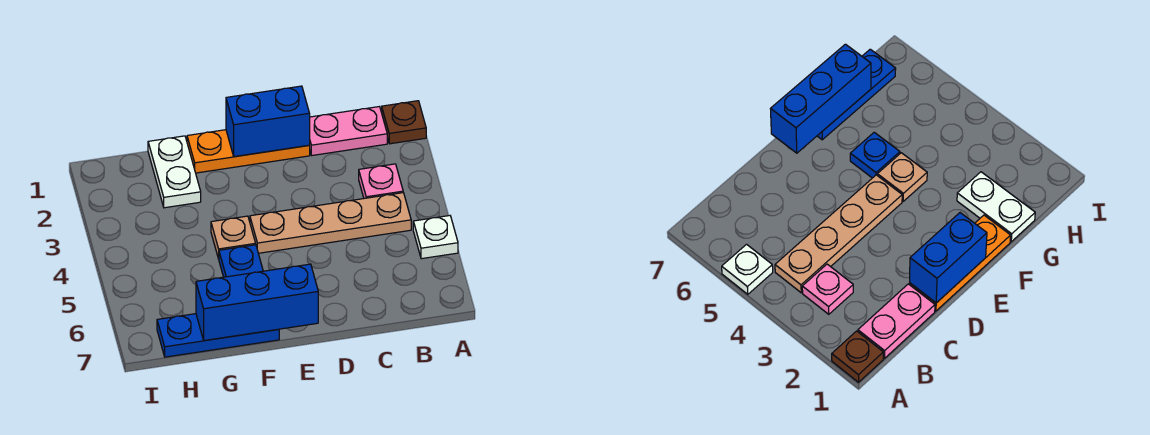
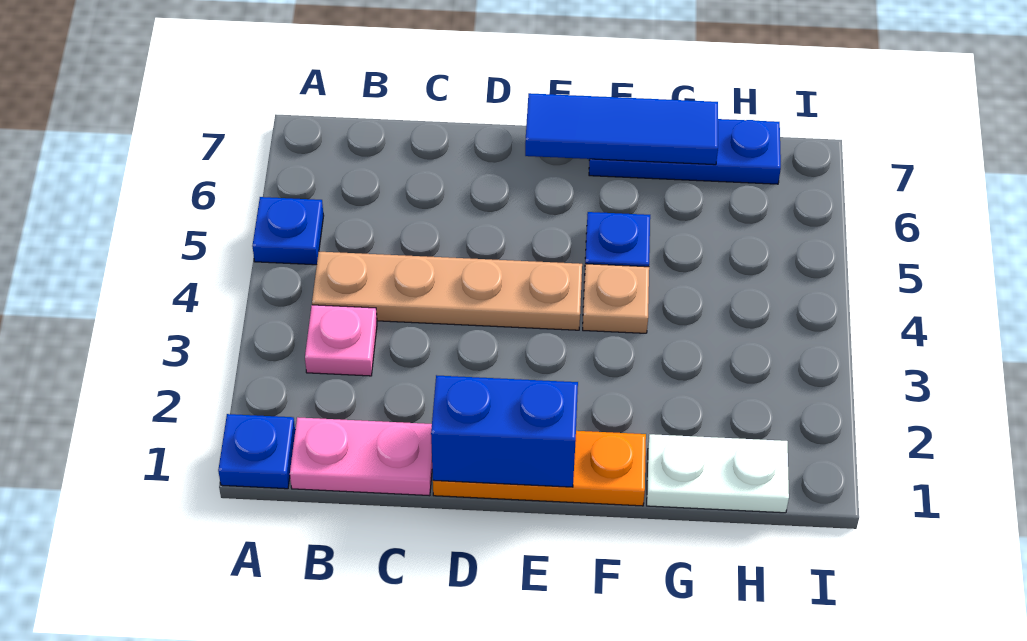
brown plate A1 level 1 -> blue plate A1 level 1
white plate A5 level 1 -> blue plate A5 level 1
blue brick E7:G7 level 2 -> blue tile E7:G7 level 2
white plate G1:G2 level 1 -> white plate G1:H1 level 1

